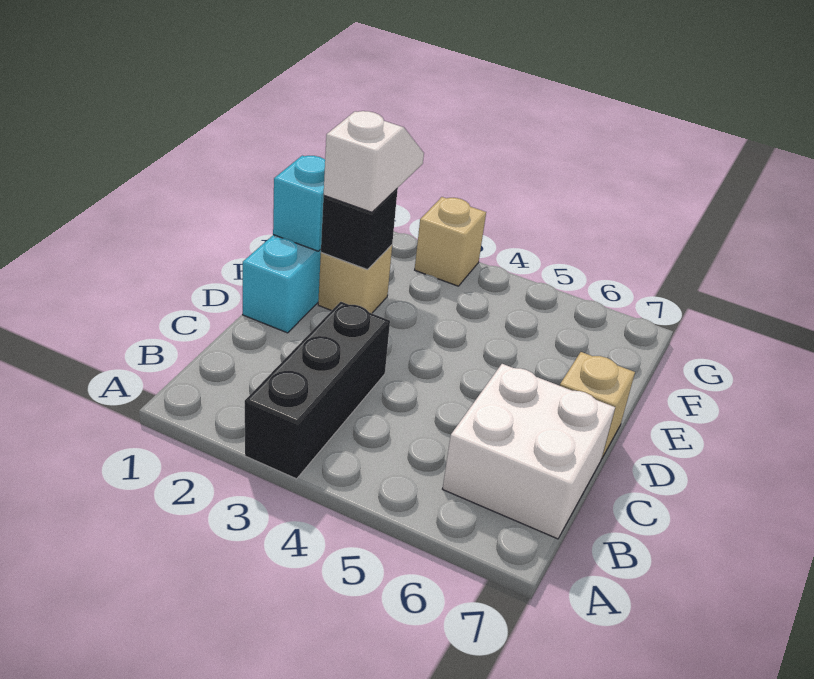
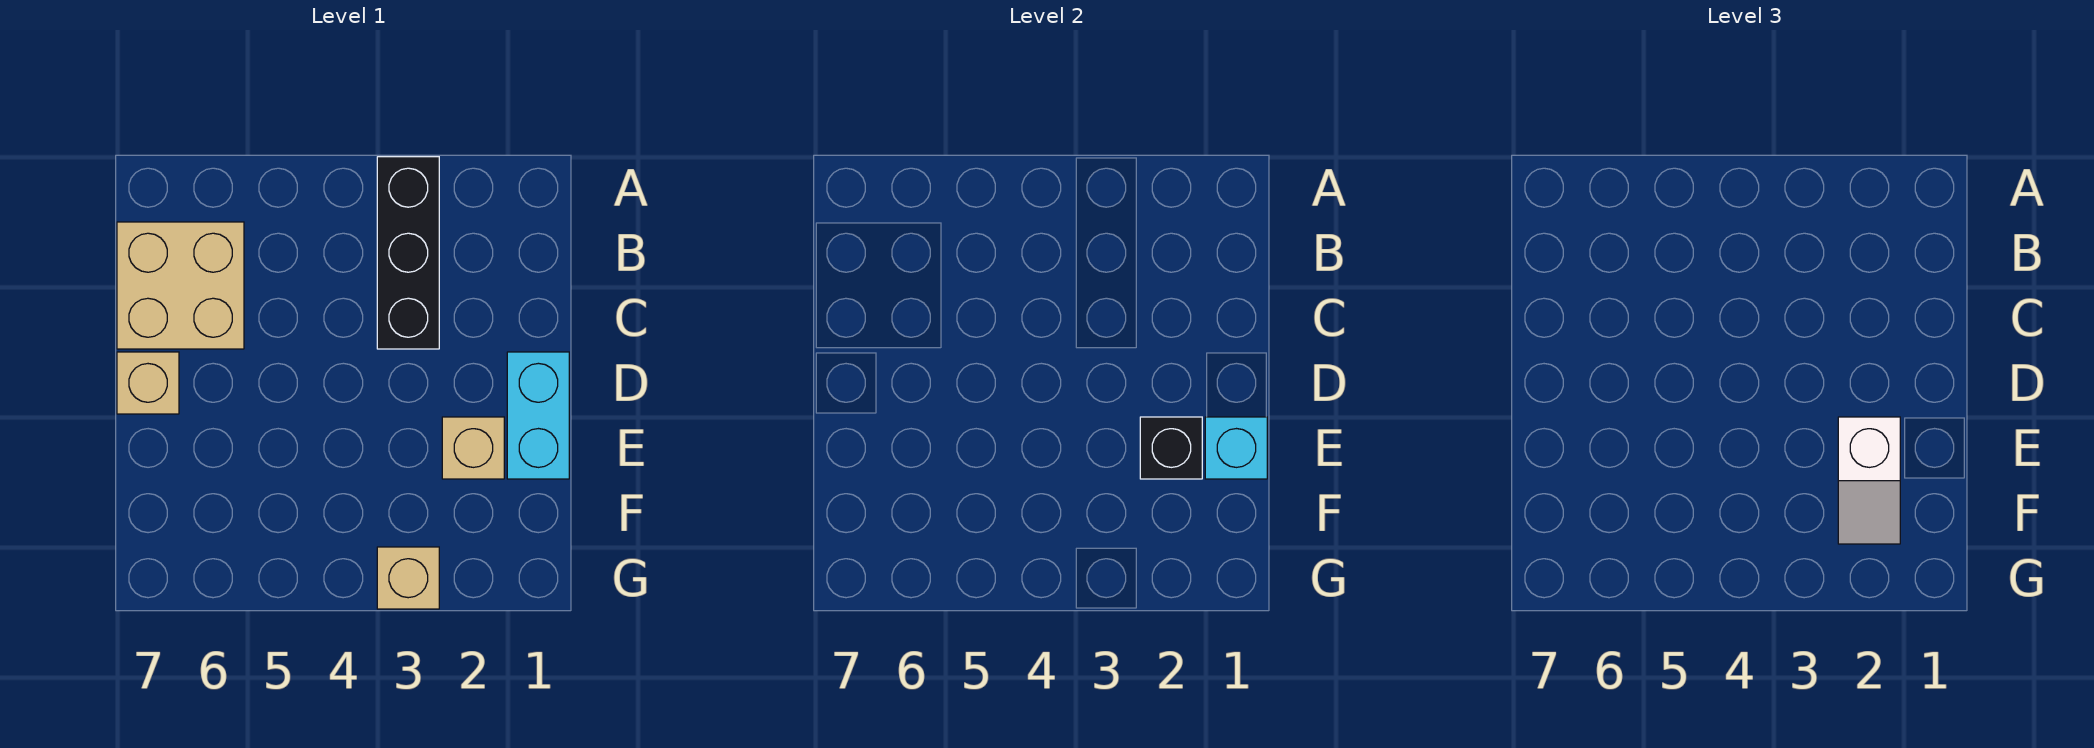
white brick B6:C7 level 1 -> tan brick B6:C7 level 1

